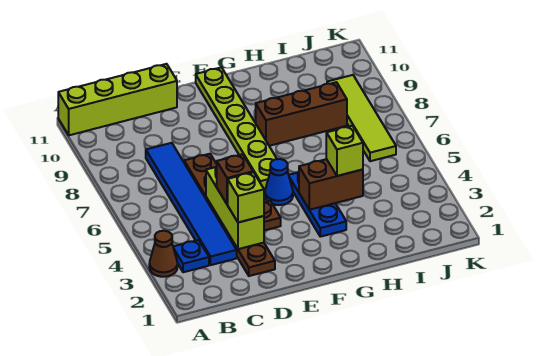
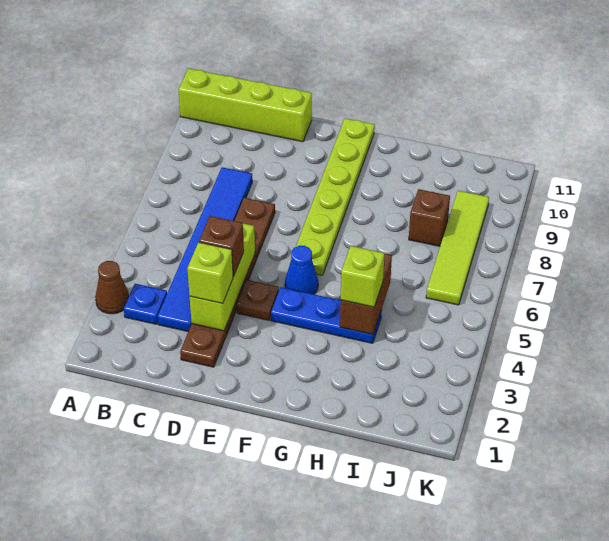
blue plate G3:G5 level 1 -> blue plate F4:H4 level 1
brown brick G4:H4 level 2 -> brown brick H4:H5 level 2
brown brick G8:I8 level 1 -> brown brick I8 level 1

